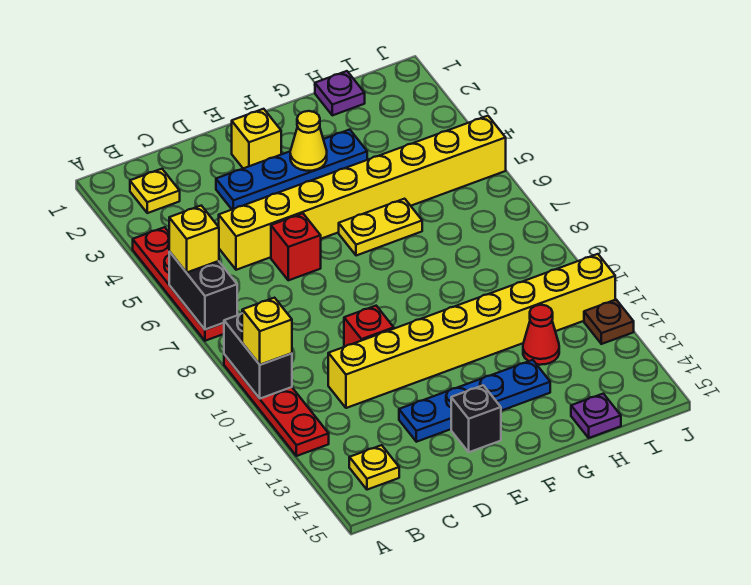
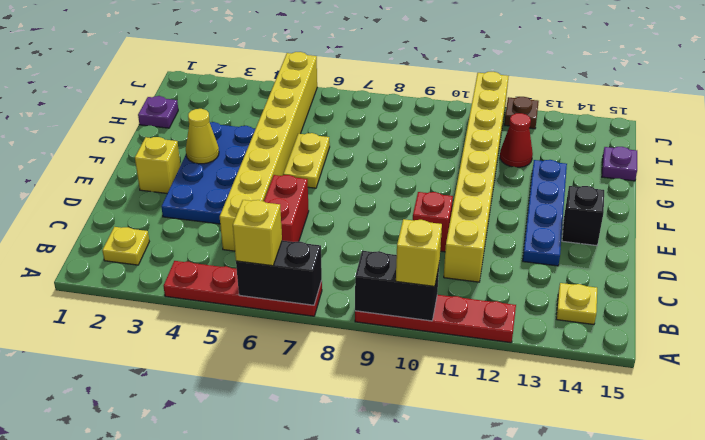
blue plate D3:G3 level 1 -> blue plate D3:G4 level 1
red brick D6 level 1 -> red brick C6:D6 level 1

